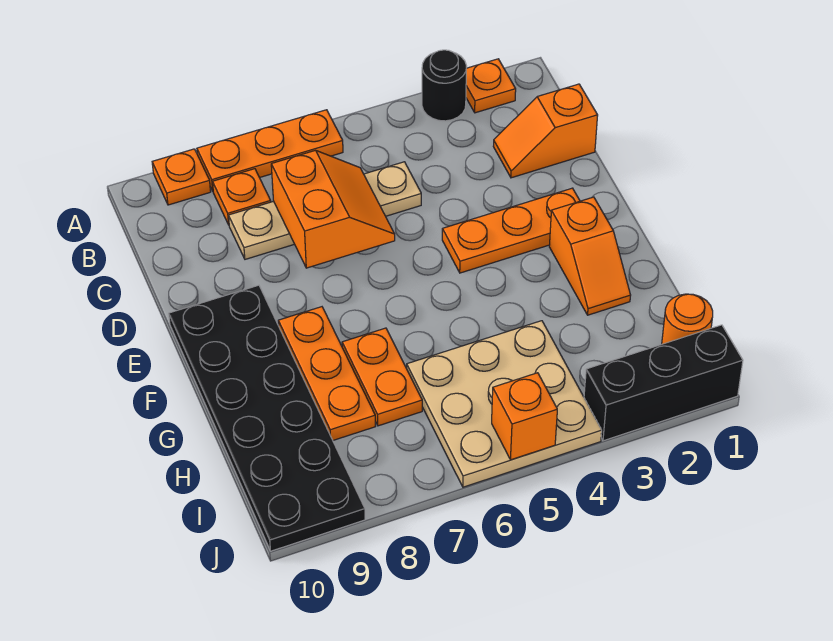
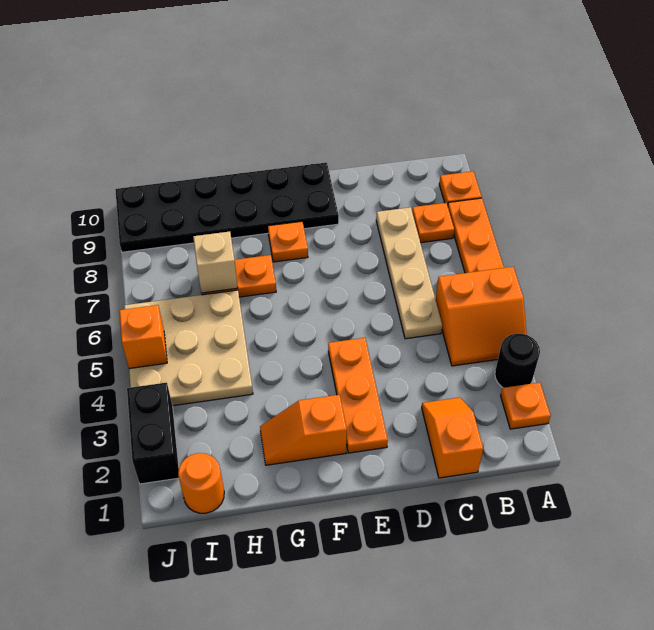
orange slope C6:D7 level 2 top 7 -> orange slope A4:B5 level 1 top 5
orange plate F8:H8 level 1 -> orange plate F8 level 1
none -> tan brick H7 level 2
black brick J1:J3 level 1 -> black brick J2:J3 level 1

